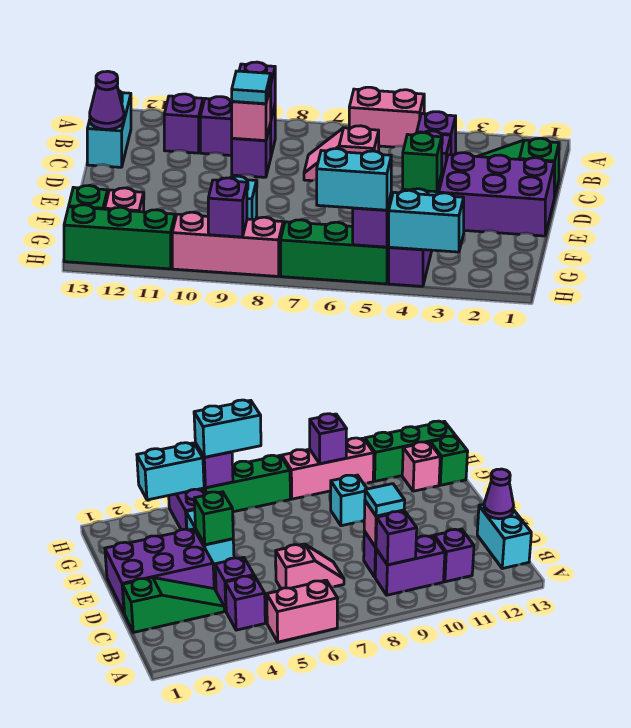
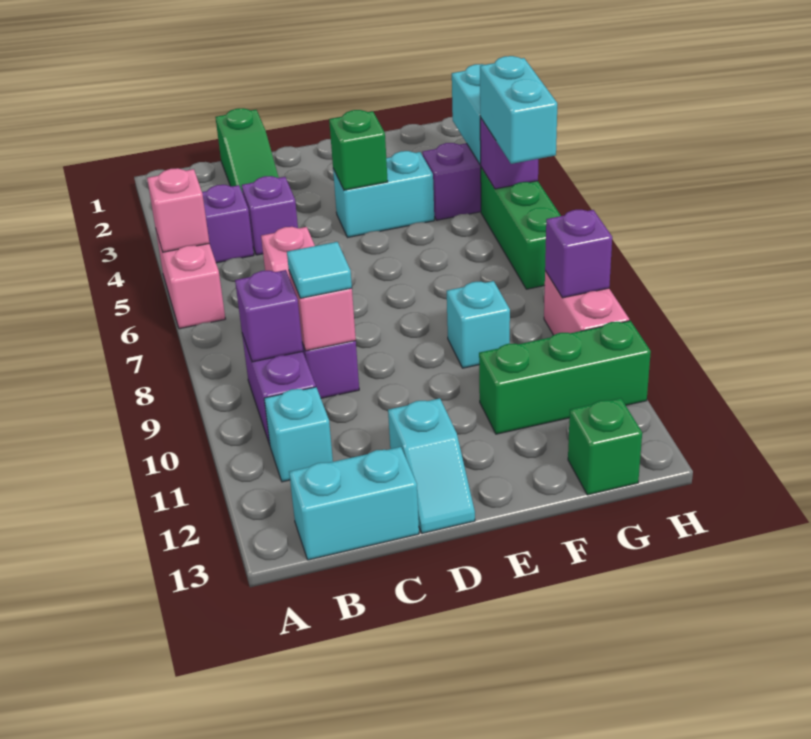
purple brick B11 level 1 -> cyan brick B11 level 1
purple cone C13 level 2 -> none
purple brick D1:E3 level 1 -> none
none -> cyan slope D12:D13 level 1 top 12
pink brick G12 level 1 -> pink brick A5 level 2
pink brick H8:H10 level 1 -> pink brick H9:H10 level 1
green brick H11:H13 level 1 -> green brick F11:H11 level 1

